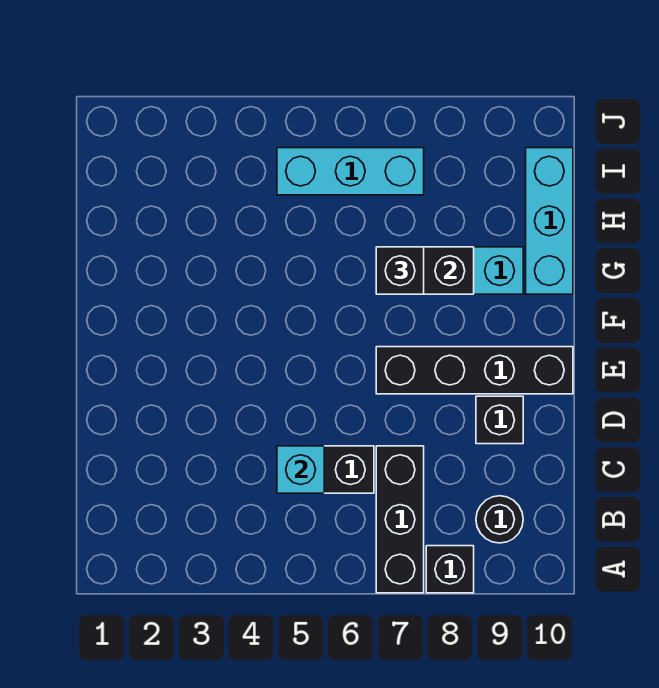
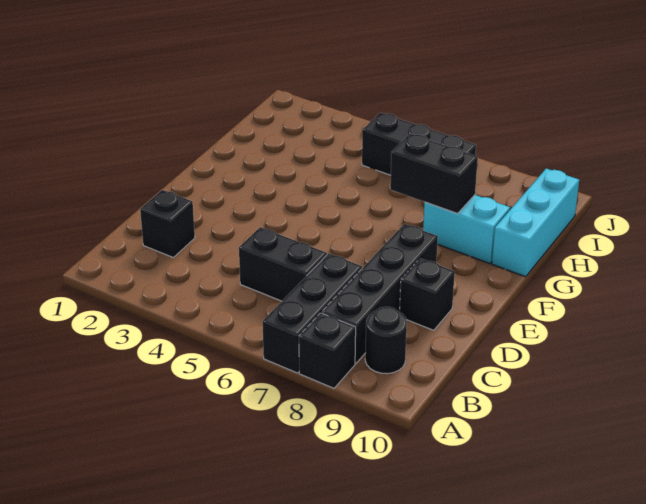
cyan brick C5 level 2 -> none
black brick E7:E10 level 1 -> black brick B8:E8 level 1
black brick G7 level 3 -> black brick C2 level 1
cyan brick I5:I7 level 1 -> black brick I5:I7 level 1

